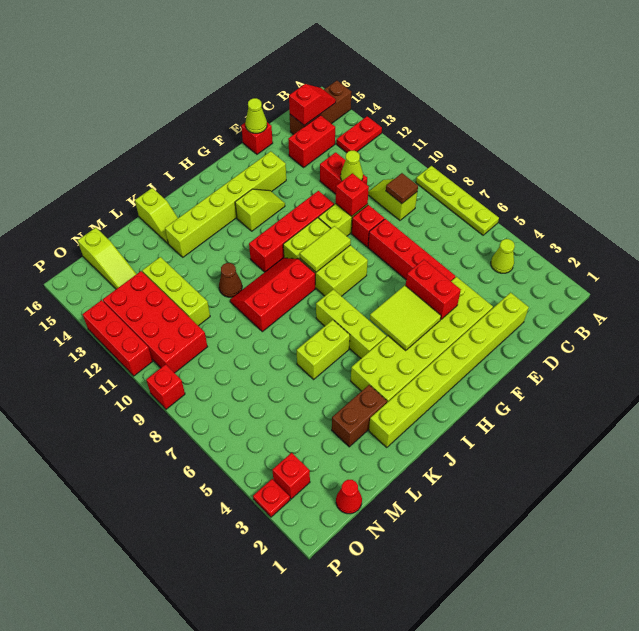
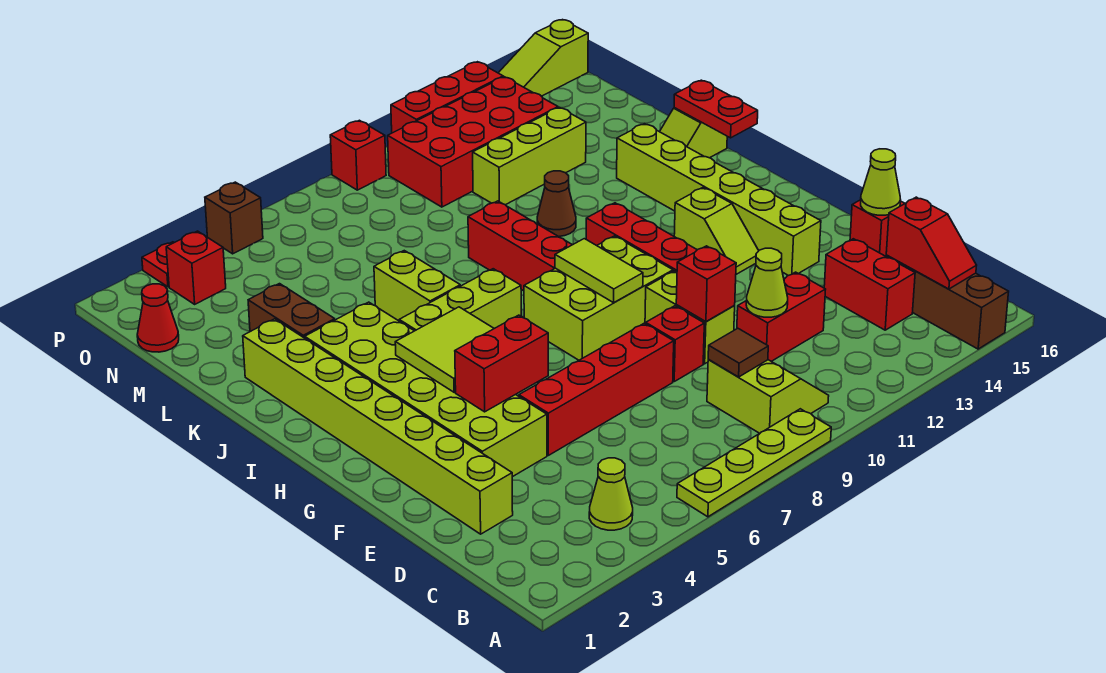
red plate A13:B13 level 1 -> red plate J16:K16 level 2
lime slope C9:C10 level 1 top 9 -> lime slope B9:C10 level 1 top 9
lime slope N14:N16 level 1 top 16 -> lime slope P14:P16 level 1 top 16
none -> brown brick P5 level 1

